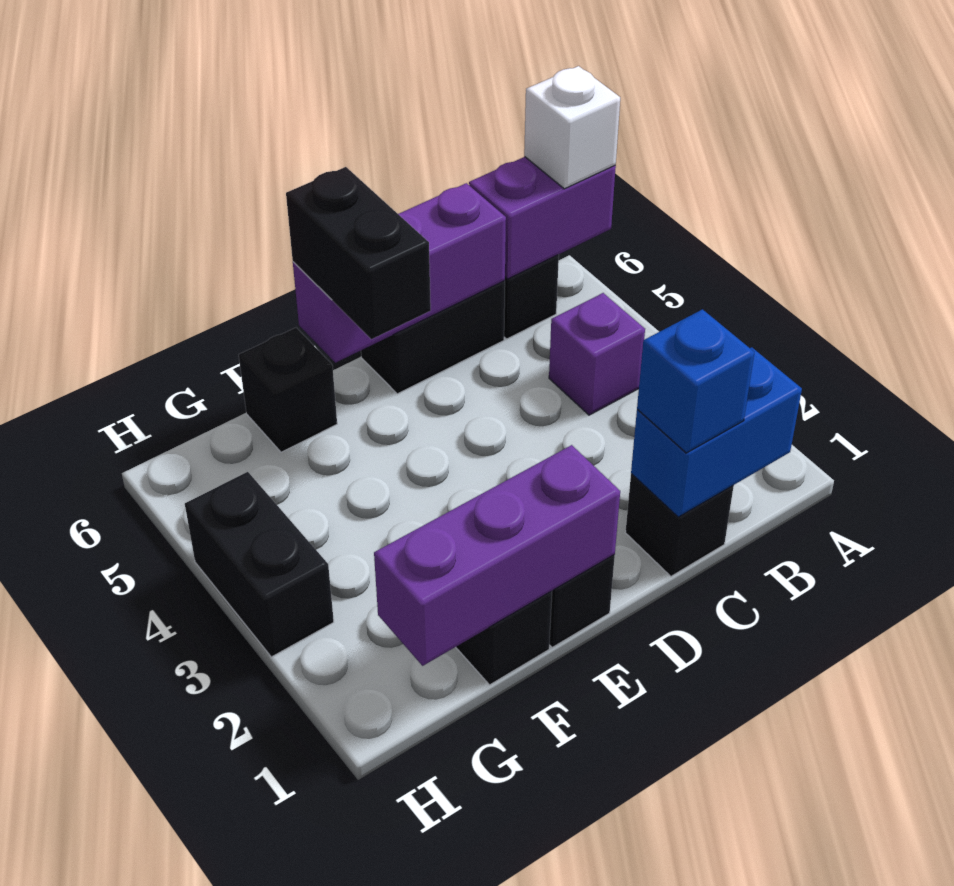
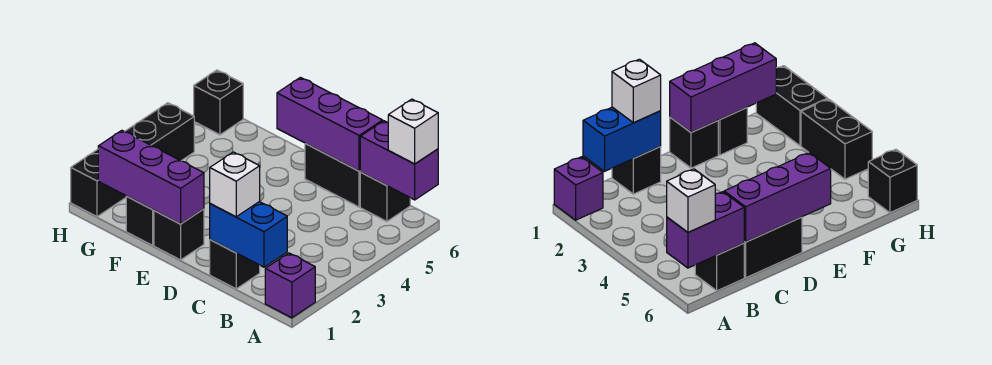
purple brick B4 level 1 -> purple brick A1 level 1
blue brick C1 level 3 -> white brick C1 level 3
black brick E5:E6 level 3 -> black brick H1:H2 level 1
black brick F6 level 1 -> black brick H6 level 1

